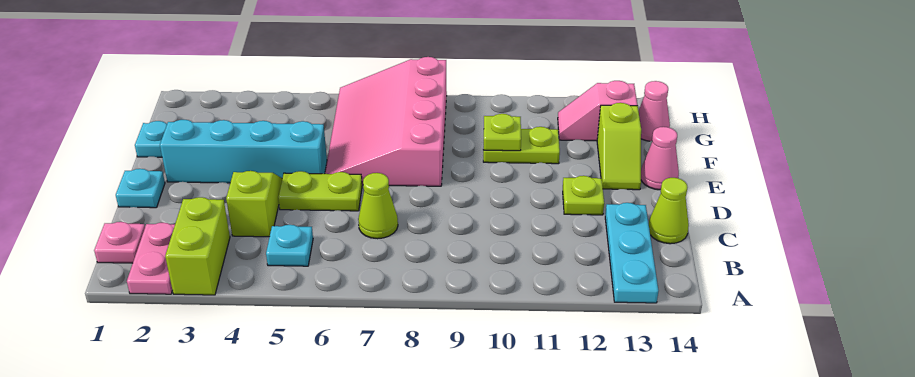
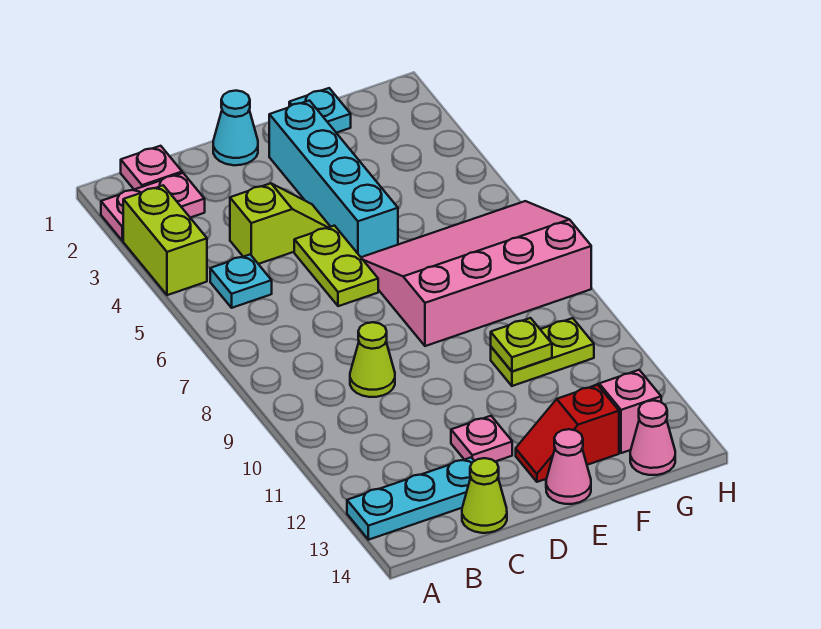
lime brick A3:B3 level 1 -> lime brick A3:A4 level 1
lime cone C7 level 1 -> lime cone C9 level 1
cyan plate D1 level 1 -> cyan cone D1 level 1
lime plate D12 level 1 -> pink plate D12 level 1
lime slope E13:F13 level 1 top F -> red slope E13:F13 level 1 top F
lime plate F10:F11 level 1 -> lime plate F10:G10 level 1

